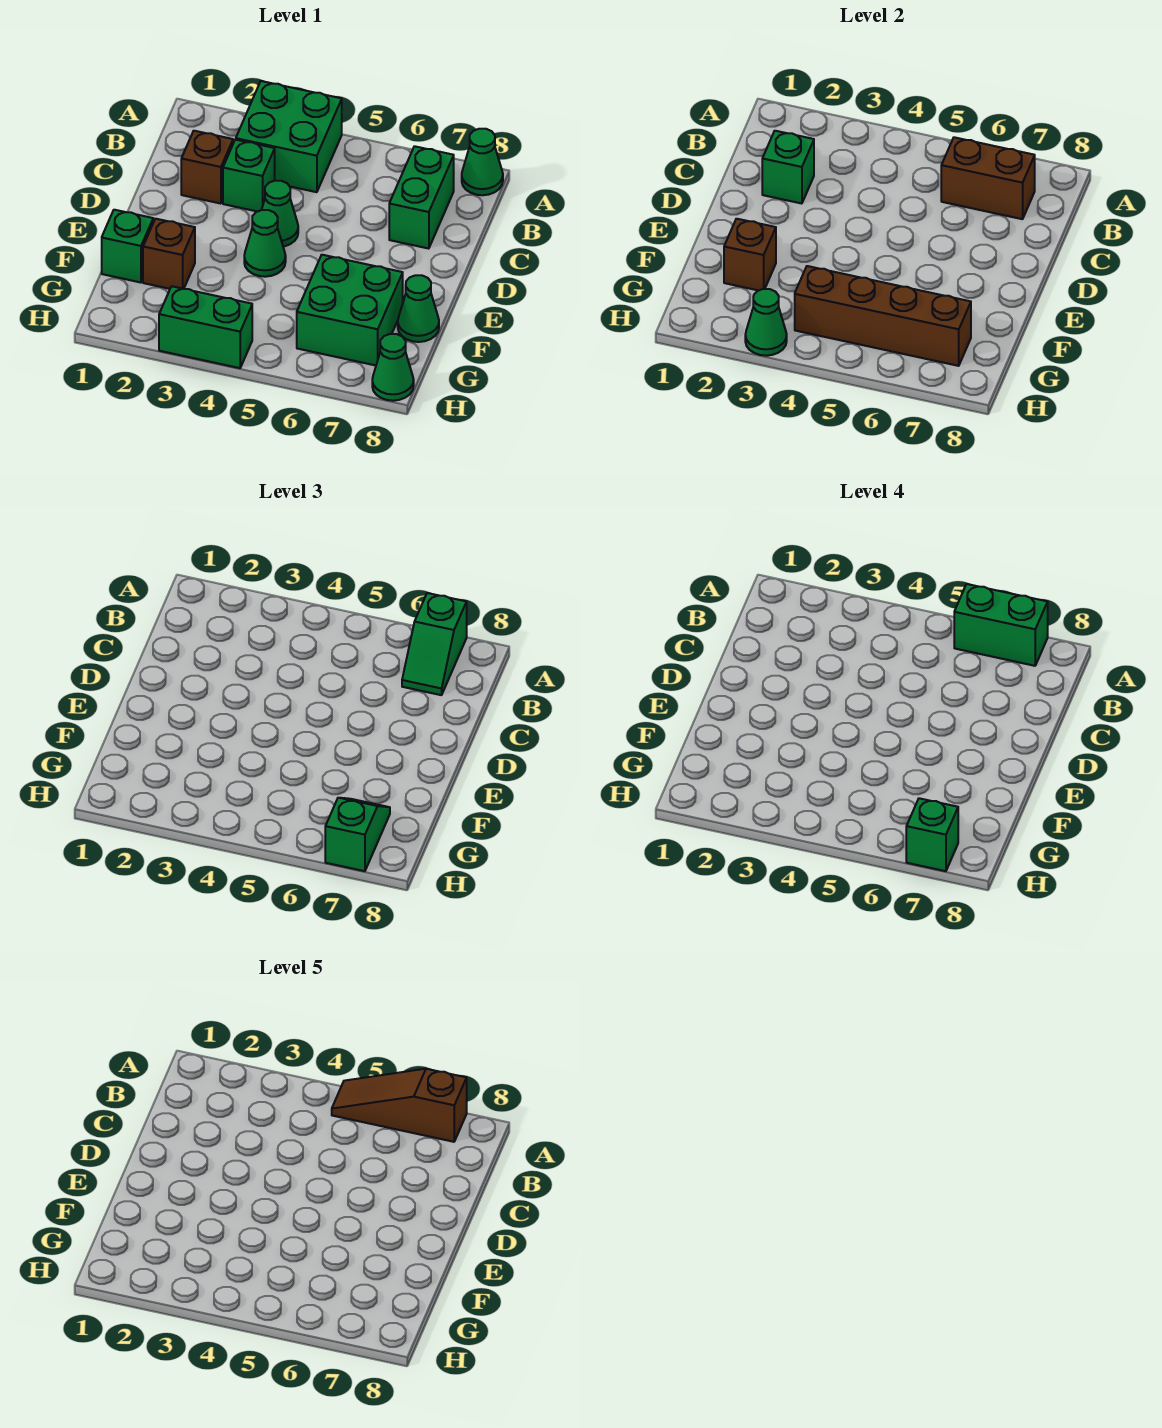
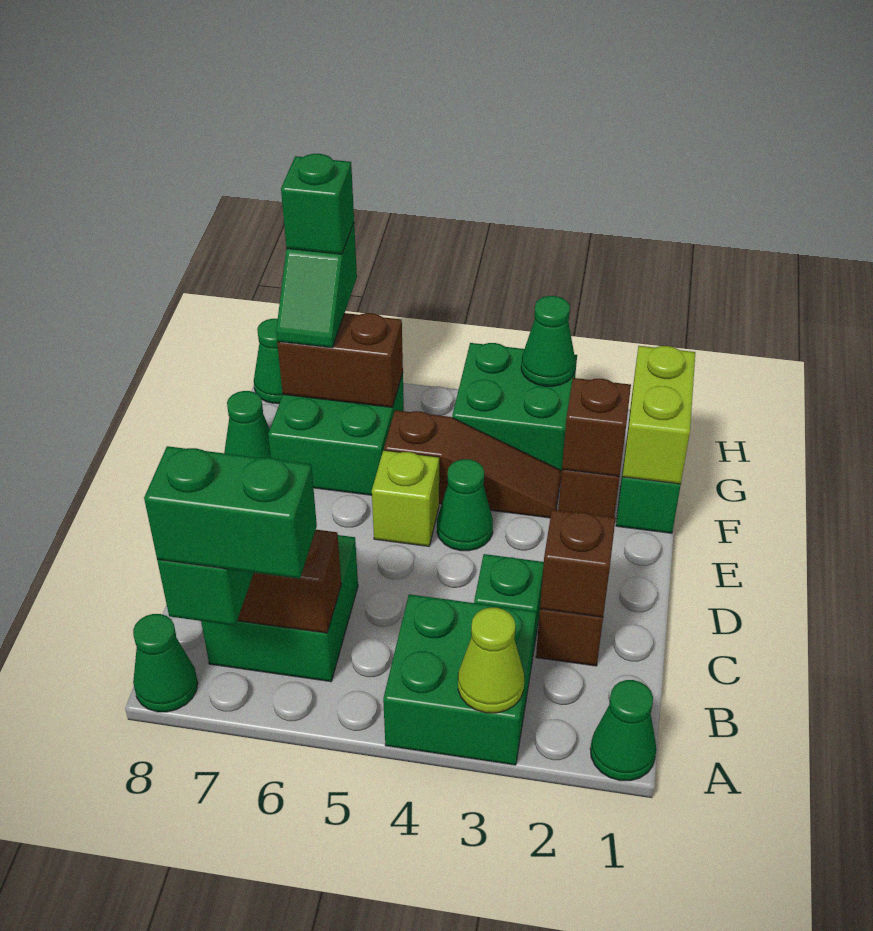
none -> lime cone A3 level 2
brown slope A5:A7 level 5 top 7 -> brown slope F3:F5 level 1 top 5
green brick B7:C7 level 1 -> green brick B6:C7 level 1
green brick C2 level 2 -> brown brick C2 level 2
green cone D4 level 1 -> green cone A1 level 1
none -> lime brick E5 level 1
none -> lime brick F1:G1 level 2
brown brick G4:G7 level 2 -> brown brick G6:G7 level 2
green brick H3:H4 level 1 -> green brick G3:H4 level 1

